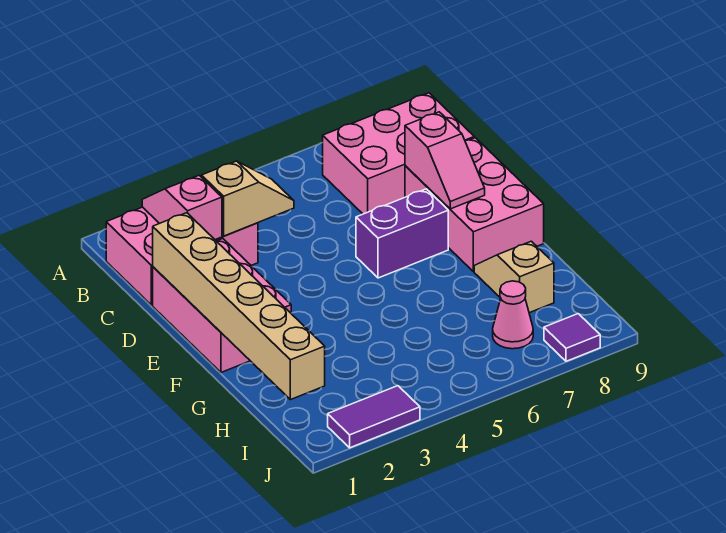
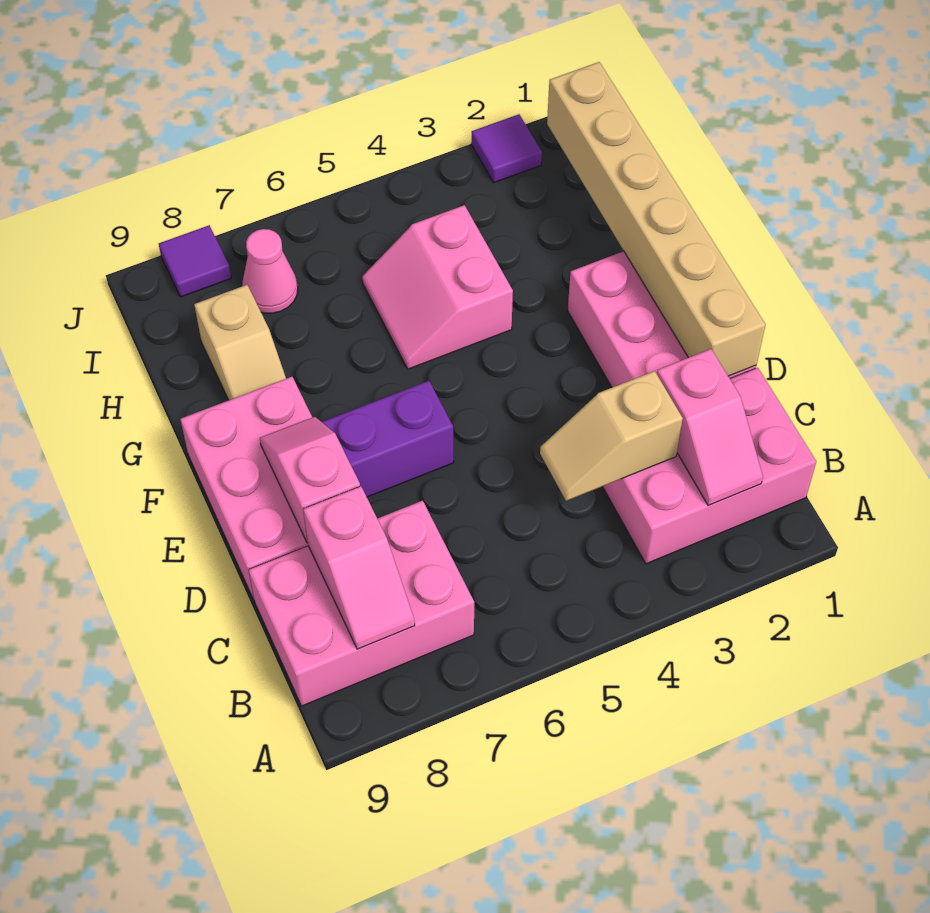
none -> pink slope B8:C8 level 2 top C
none -> pink slope G4:H5 level 1 top 4
purple tile J2:J3 level 1 -> purple tile J2 level 1

